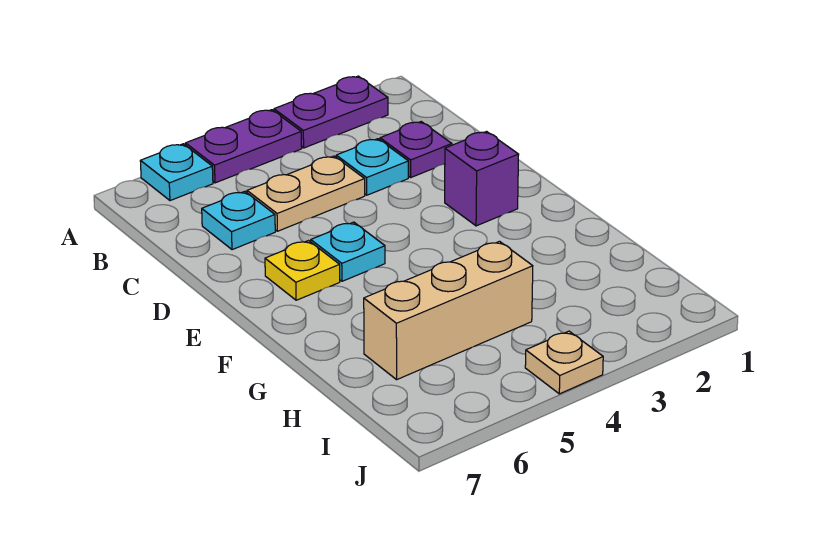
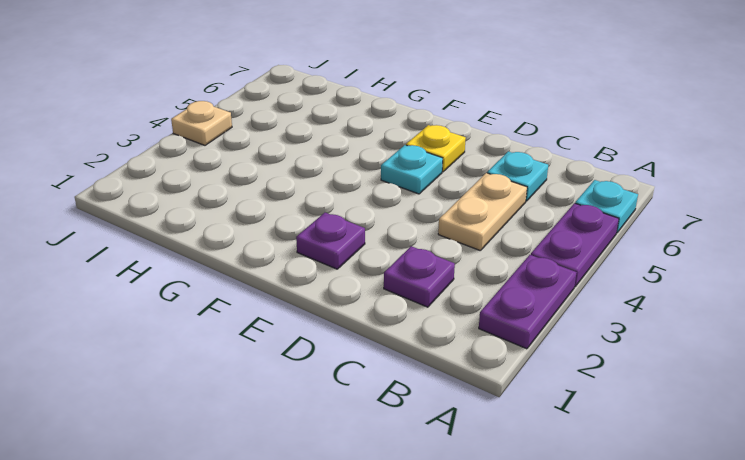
cyan plate C3 level 1 -> none
purple brick E2 level 1 -> purple plate E2 level 1
tan brick H4:H6 level 1 -> none

